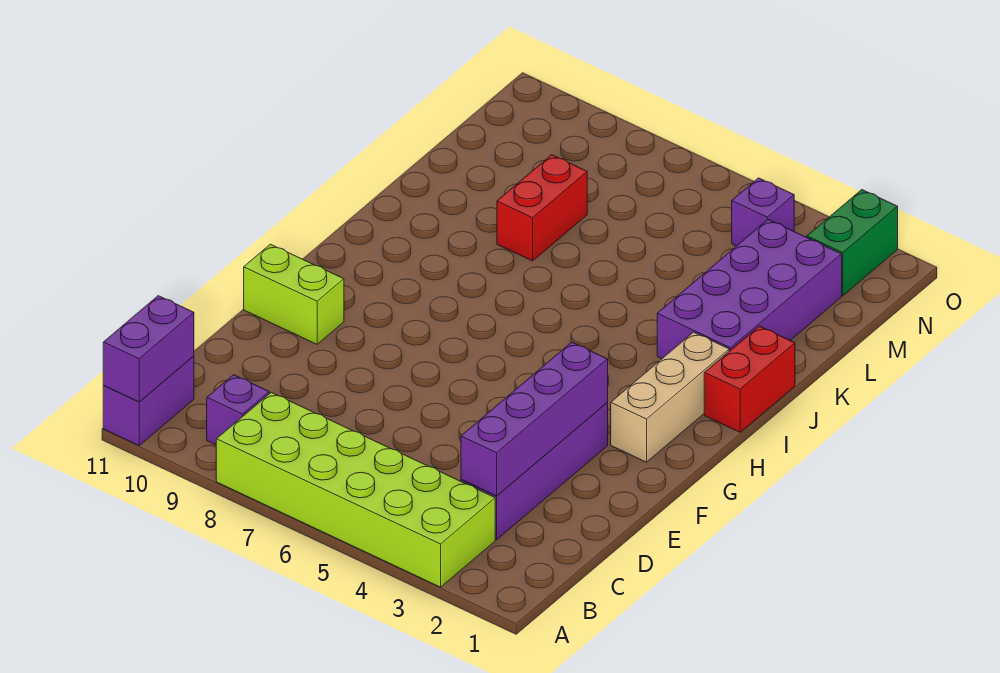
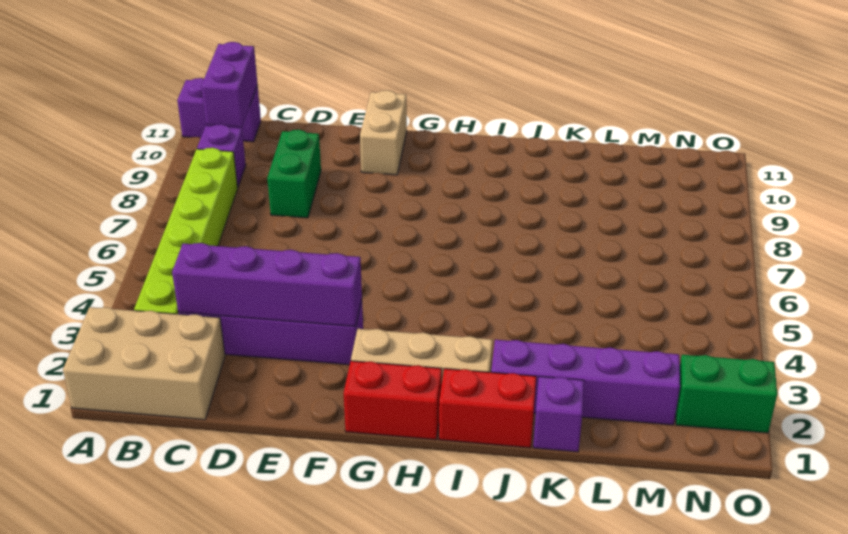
none -> tan brick A1:C2 level 1
lime brick A3:B8 level 1 -> lime brick B3:B8 level 1
purple brick A11:B11 level 2 -> purple brick B10:B11 level 2
none -> green brick D8:D9 level 1
lime brick F10:F11 level 1 -> tan brick F10:F11 level 1
purple brick J2:M3 level 1 -> purple brick J2:M2 level 1
red brick K8:L8 level 1 -> red brick G1:H1 level 1
purple brick N4 level 1 -> purple brick K1 level 1

